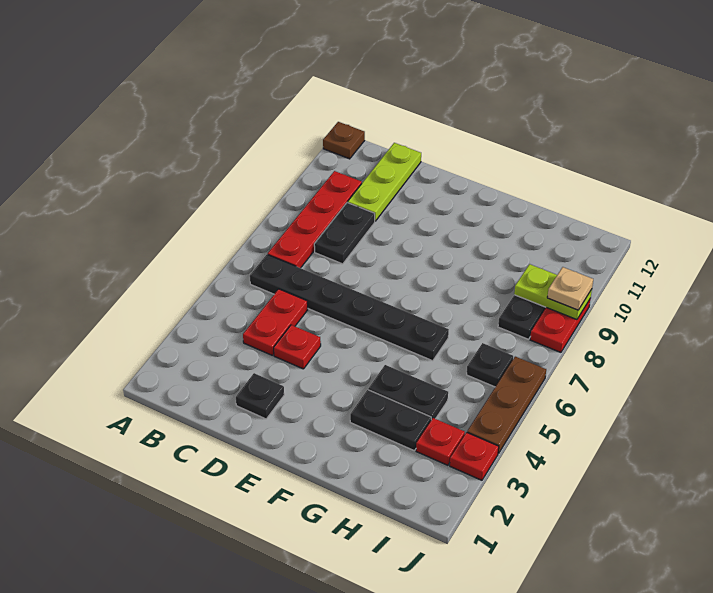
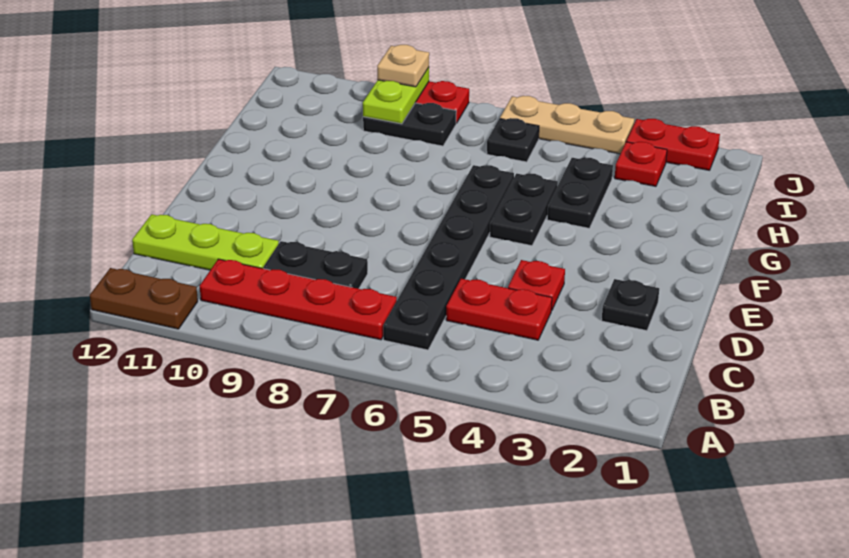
brown plate A12 level 1 -> brown plate A11:A12 level 1
black plate G3:H3 level 1 -> black plate F5:G5 level 1
red plate J3 level 1 -> red plate J2:J3 level 1
brown plate J4:J6 level 1 -> tan plate J4:J6 level 1

